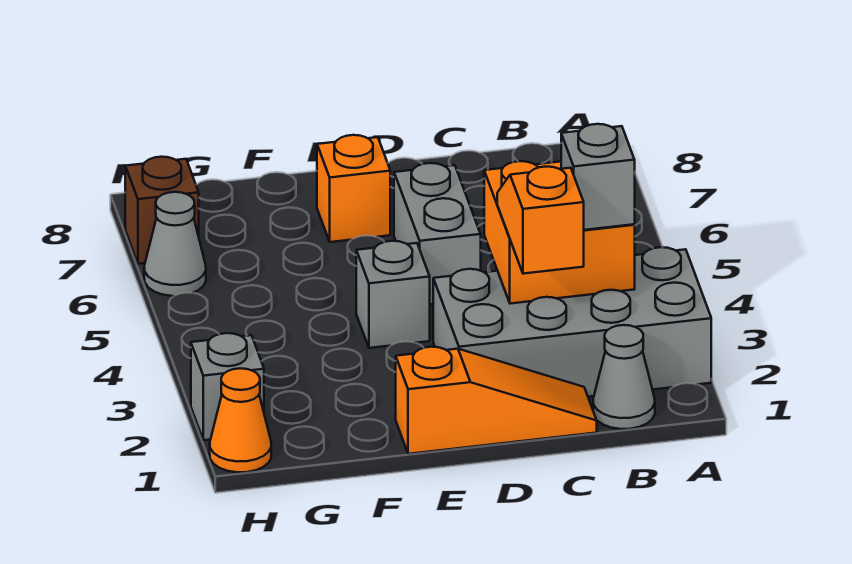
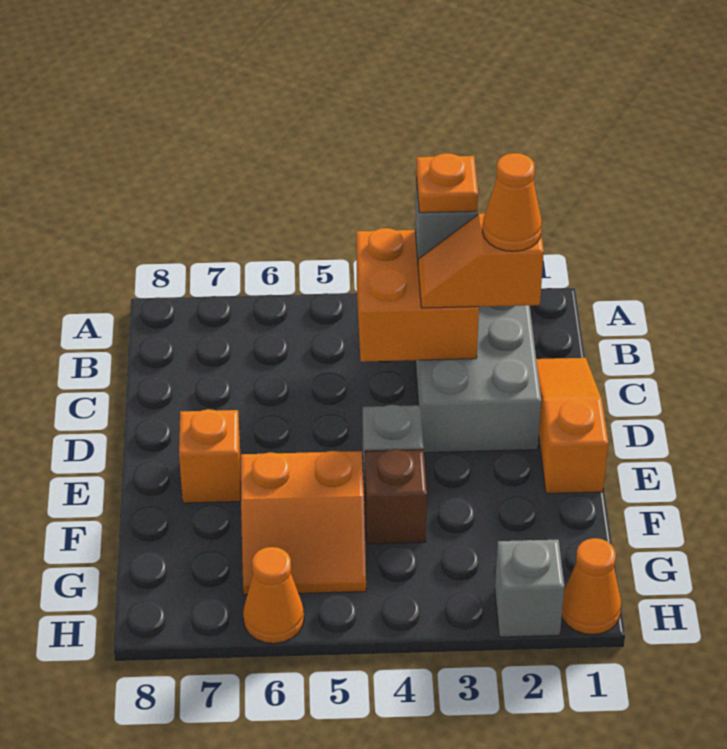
grey cone B1 level 1 -> none
none -> orange plate B3 level 4
none -> orange cone C2 level 4
grey brick D5:D6 level 1 -> none
none -> orange slope F5:G6 level 1 top F
grey cone H6 level 1 -> orange cone H6 level 1
brown brick H7 level 1 -> brown brick F4 level 1

